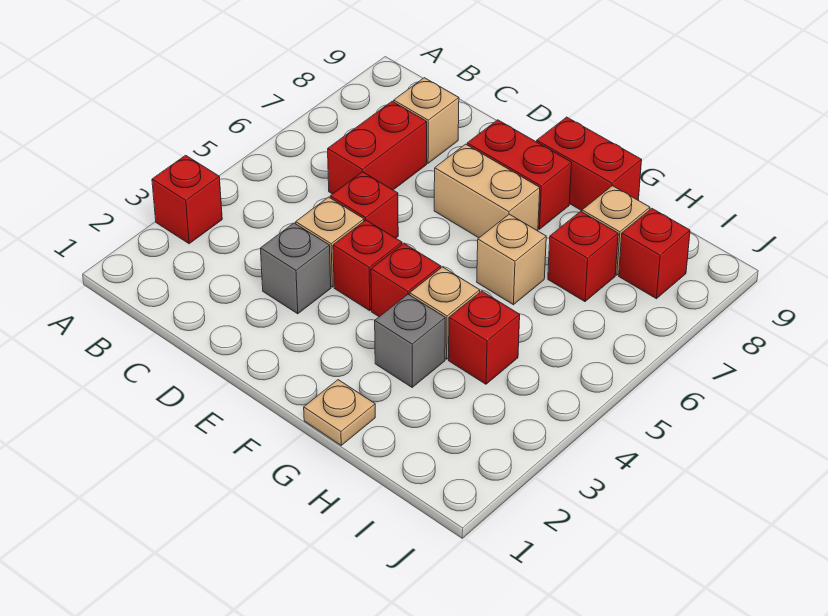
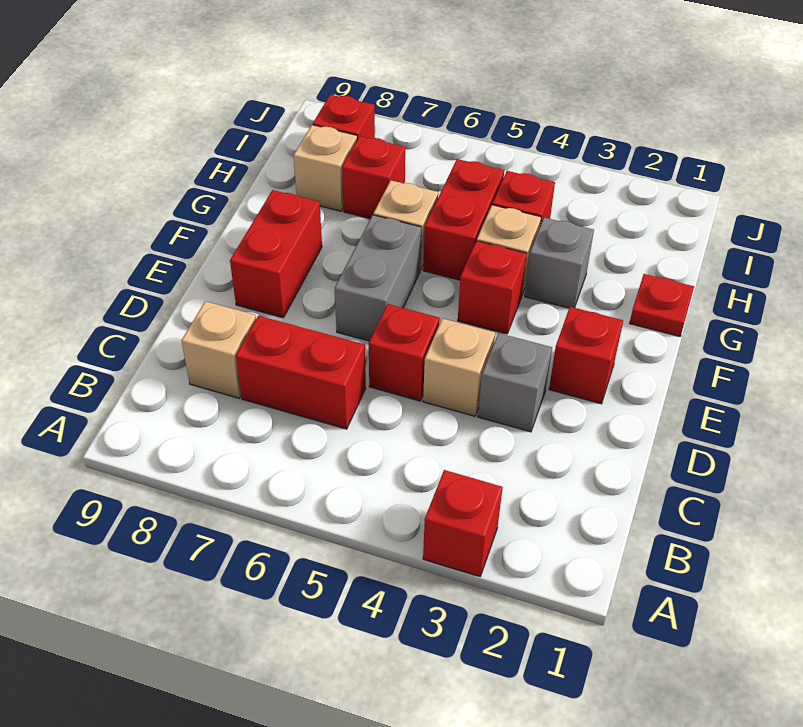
red brick E4 level 1 -> red brick E2 level 1
none -> grey brick E6:F6 level 1
tan brick E7:F7 level 1 -> none
red brick F9:G9 level 1 -> red brick G5:H5 level 1
tan plate G1 level 1 -> red plate G1 level 1

